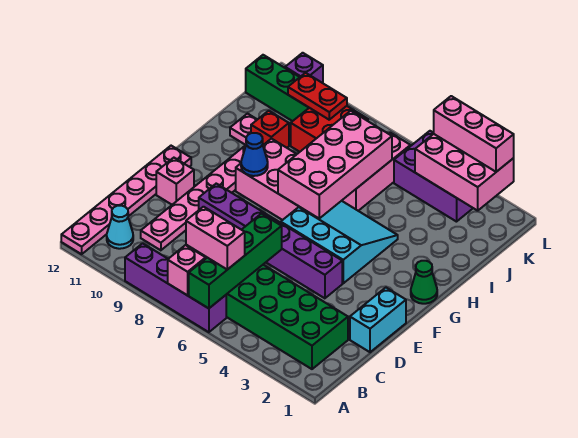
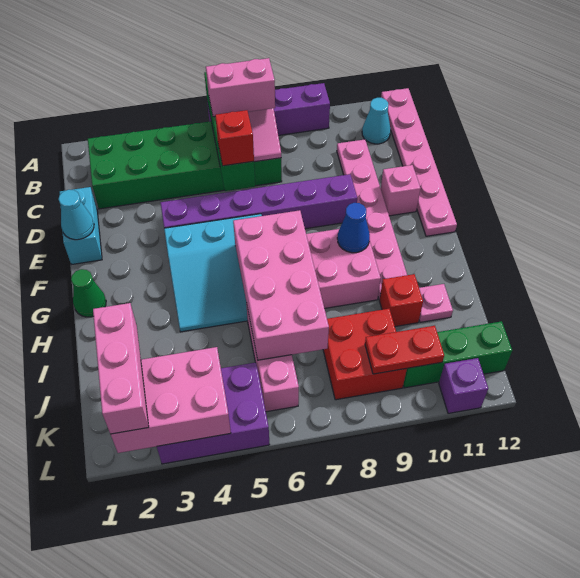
none -> red brick D6 level 3
none -> cyan cone E1 level 2
pink brick L2:L4 level 3 -> pink brick J2:L2 level 3

